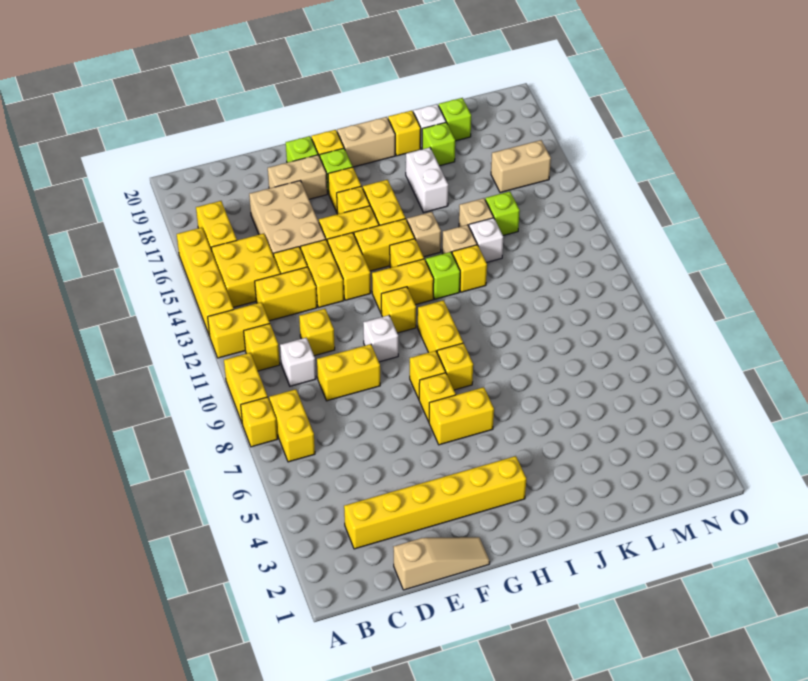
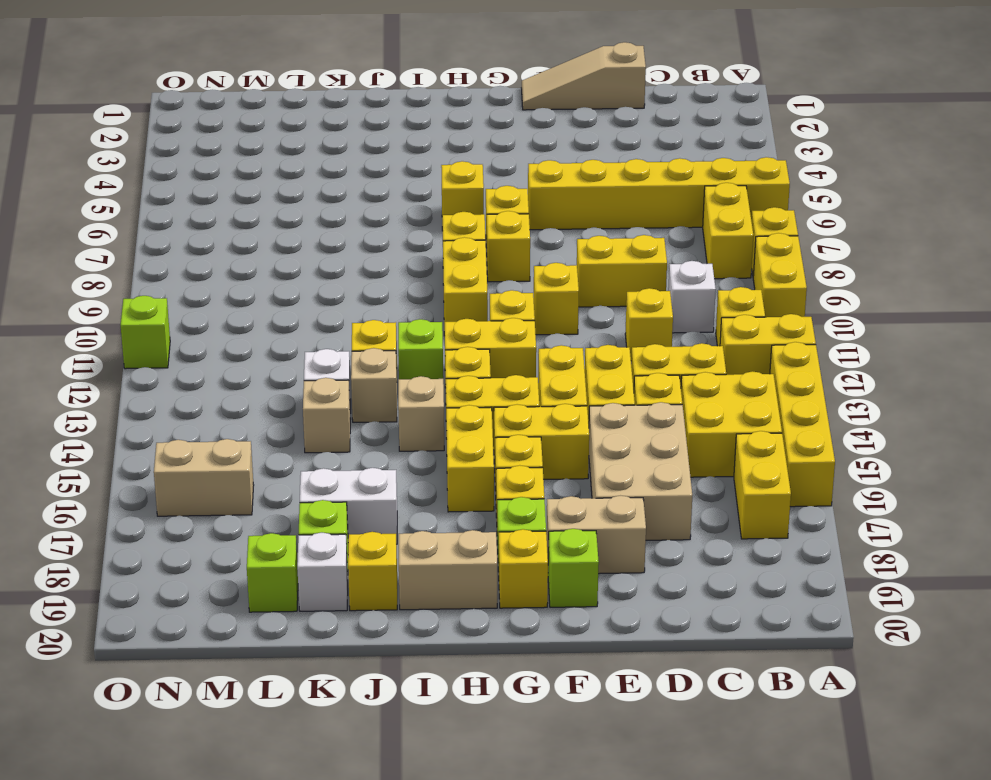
yellow brick C3:H3 level 1 -> yellow brick A6:F6 level 1
white brick F10 level 1 -> yellow brick F10 level 1
yellow brick G6:H6 level 1 -> yellow brick H6 level 1
white brick J16:J17 level 1 -> white brick J17:K17 level 1
lime brick L14 level 1 -> lime brick O11 level 1

